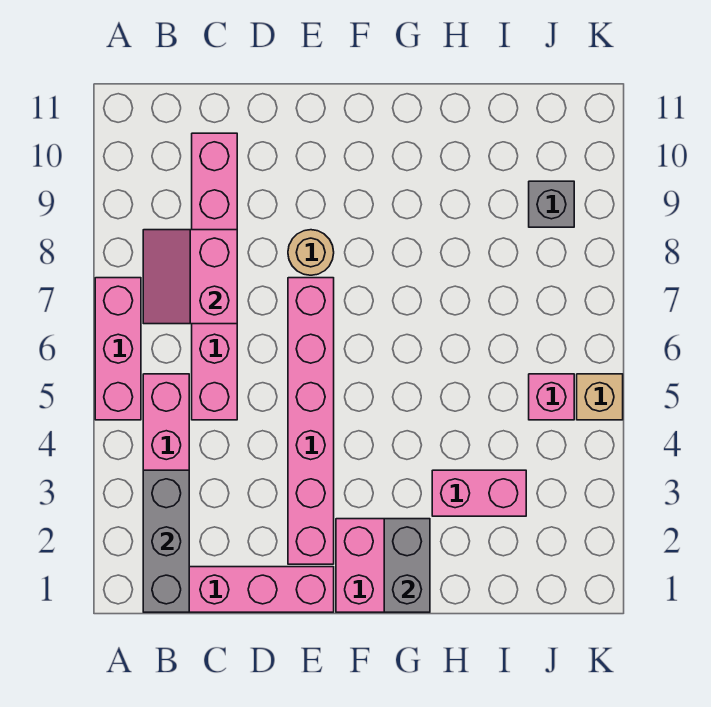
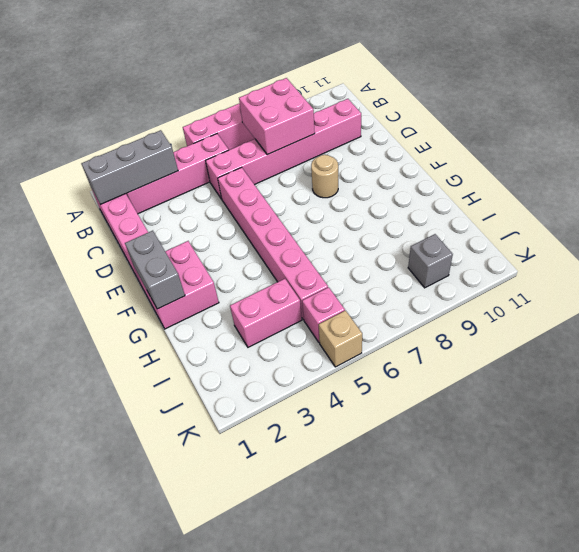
pink slope B7:C8 level 2 top C -> pink brick B7:C8 level 2
pink brick E2:E7 level 1 -> pink brick D5:I5 level 1
grey brick G1:G2 level 2 -> grey brick F1:G1 level 2
pink brick H3:I3 level 1 -> pink brick I3:I4 level 1

